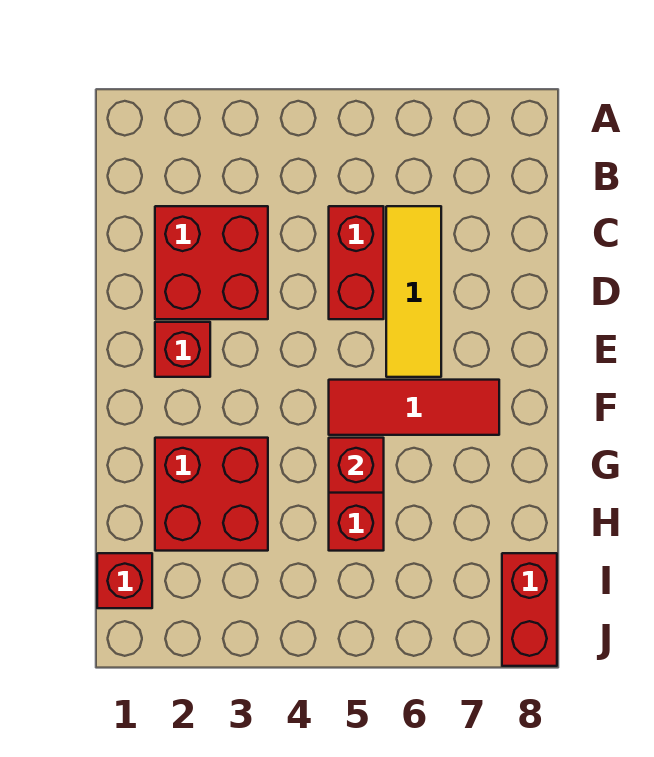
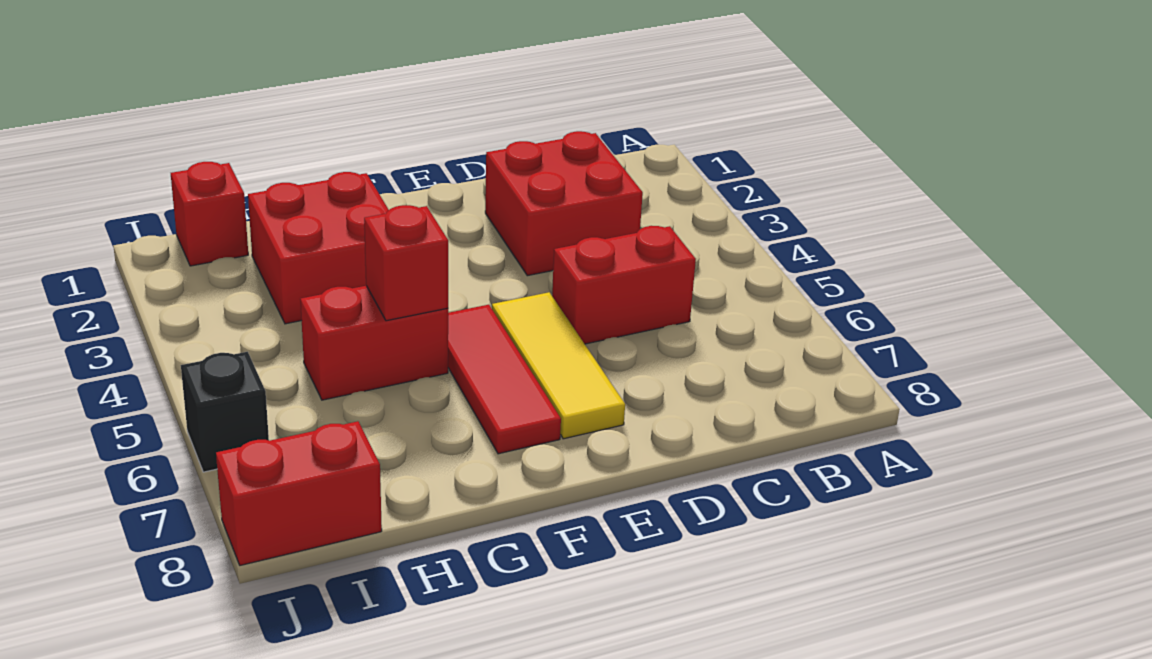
yellow tile C6:E6 level 1 -> yellow tile E5:E7 level 1
red brick E2 level 1 -> none
none -> black brick J6 level 1

